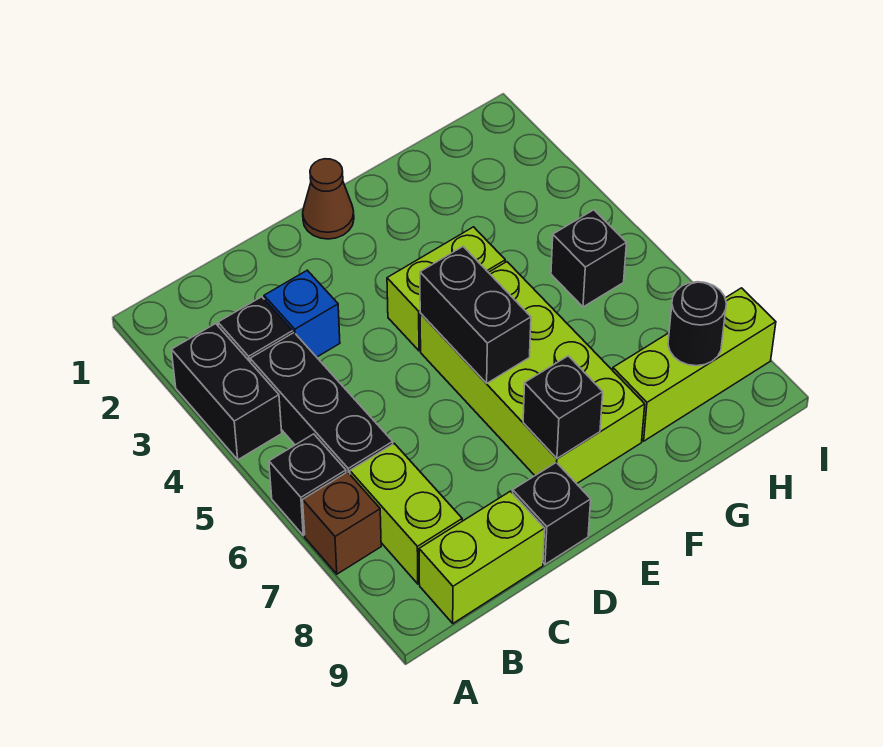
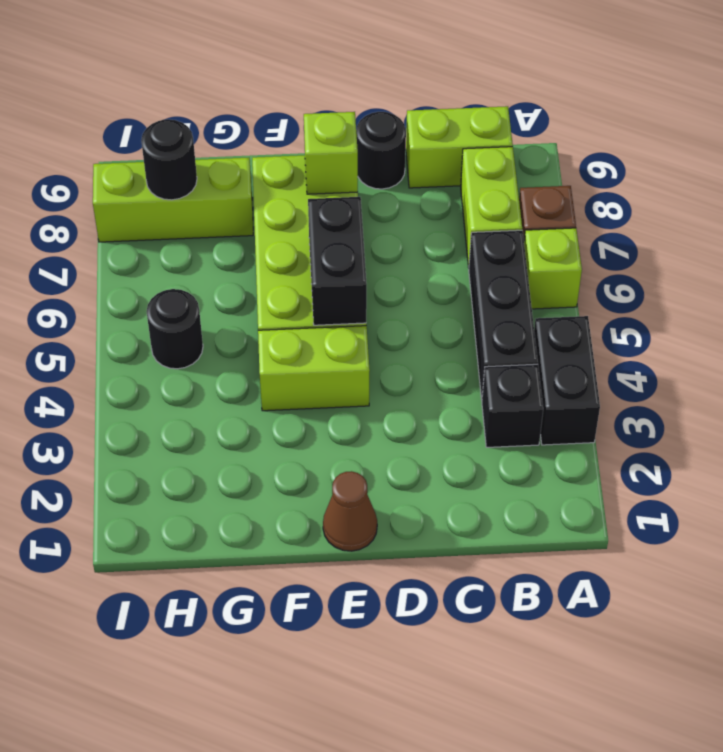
black brick A6 level 1 -> lime brick A6 level 1
blue brick C3 level 1 -> none
black brick D9 level 1 -> black round brick D9 level 1
black brick E8 level 2 -> lime brick E8 level 2
black brick H5 level 1 -> black round brick H5 level 1

